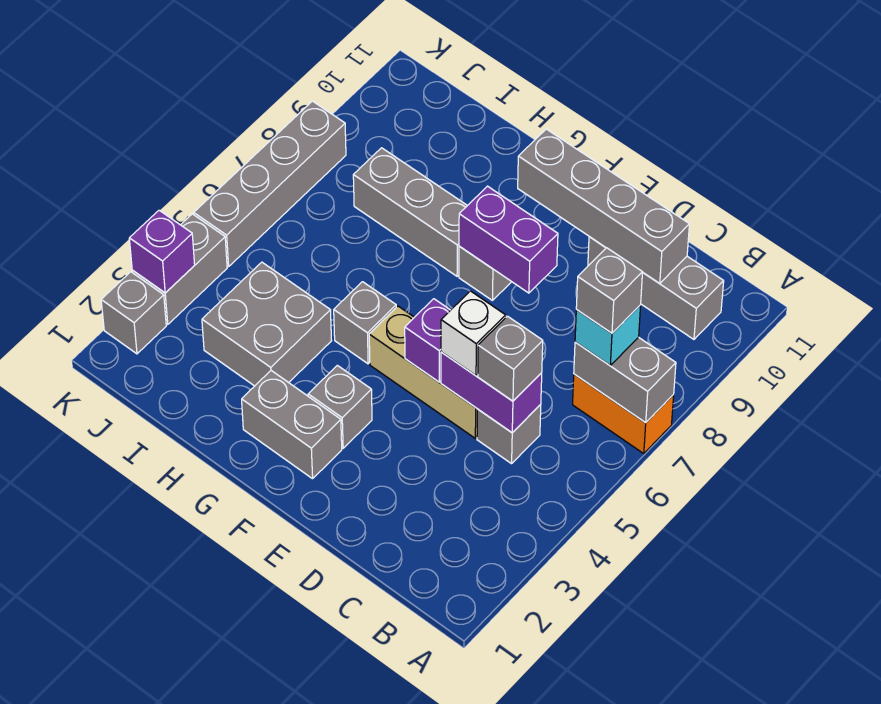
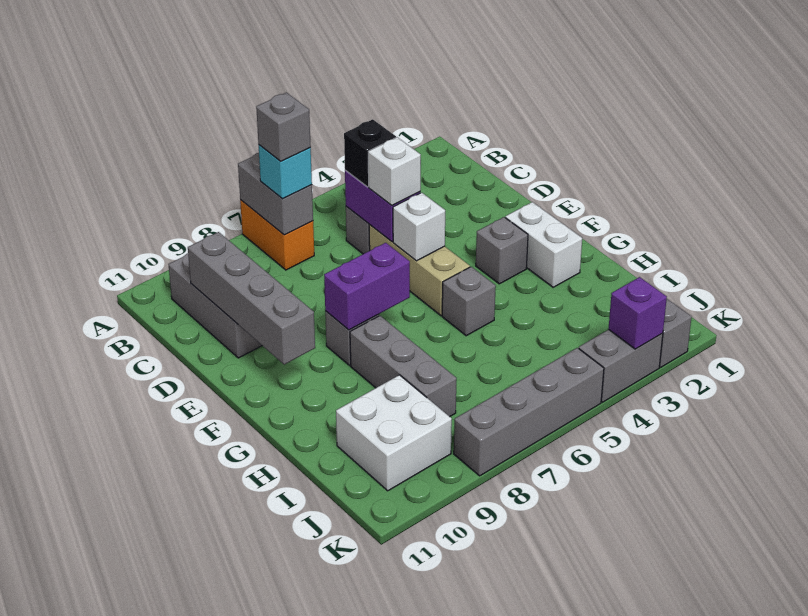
grey brick C5 level 3 -> black brick C5 level 3
purple brick E5 level 2 -> white brick E5 level 2
purple brick E8:F8 level 2 -> purple brick F7:F8 level 2
grey brick F2:G2 level 1 -> white brick F2:G2 level 1
grey brick H3:I4 level 1 -> none
none -> white brick I9:J10 level 1

